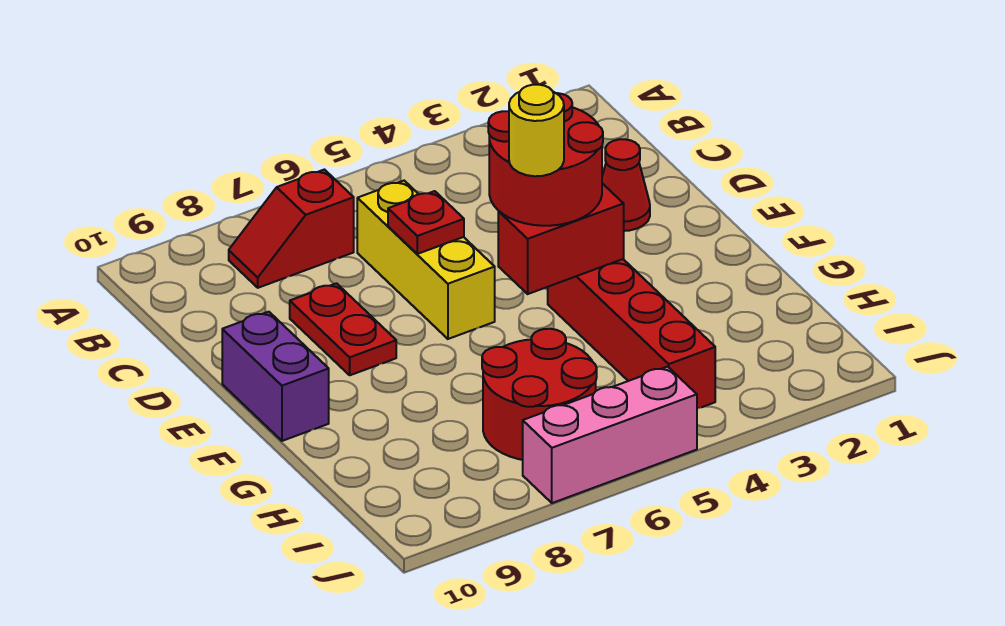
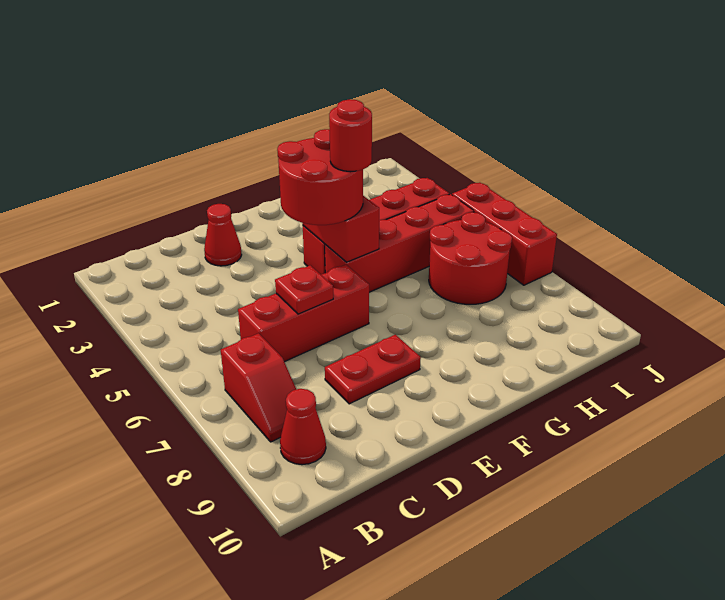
none -> red cone B9 level 1
yellow brick C6:E6 level 1 -> red brick C6:E6 level 1
purple brick E10:F10 level 1 -> none
none -> red brick F5:I5 level 1
yellow round brick F5 level 4 -> red round brick F5 level 4
pink brick J5:J7 level 1 -> red brick J5:J7 level 1

